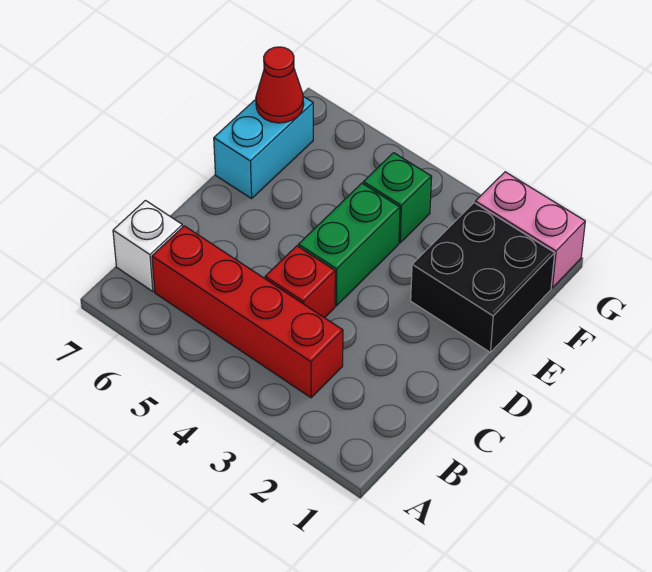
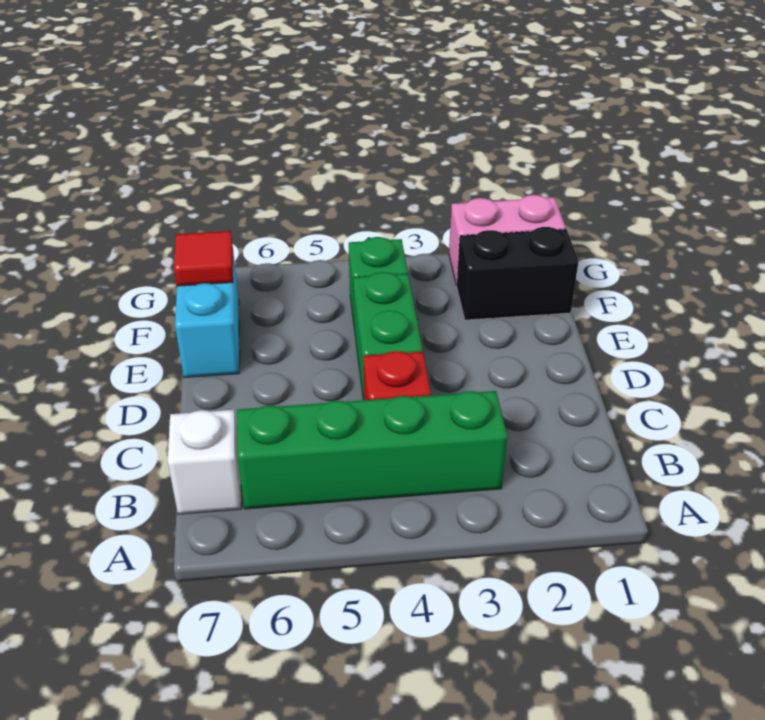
red brick B3:B6 level 1 -> green brick B3:B6 level 1
black brick E1:F2 level 1 -> black brick F1:F2 level 1
red cone F7 level 2 -> red tile F7 level 2

